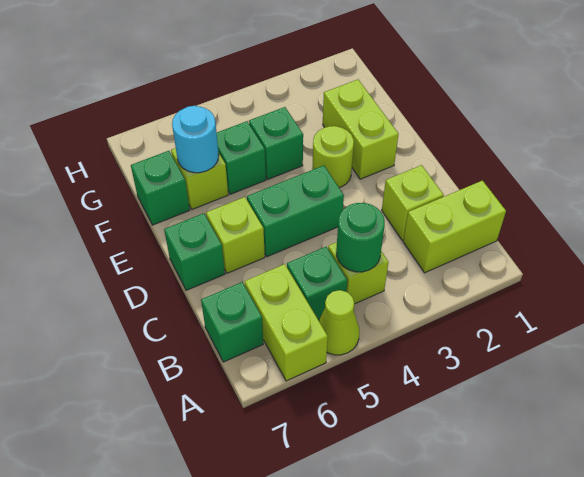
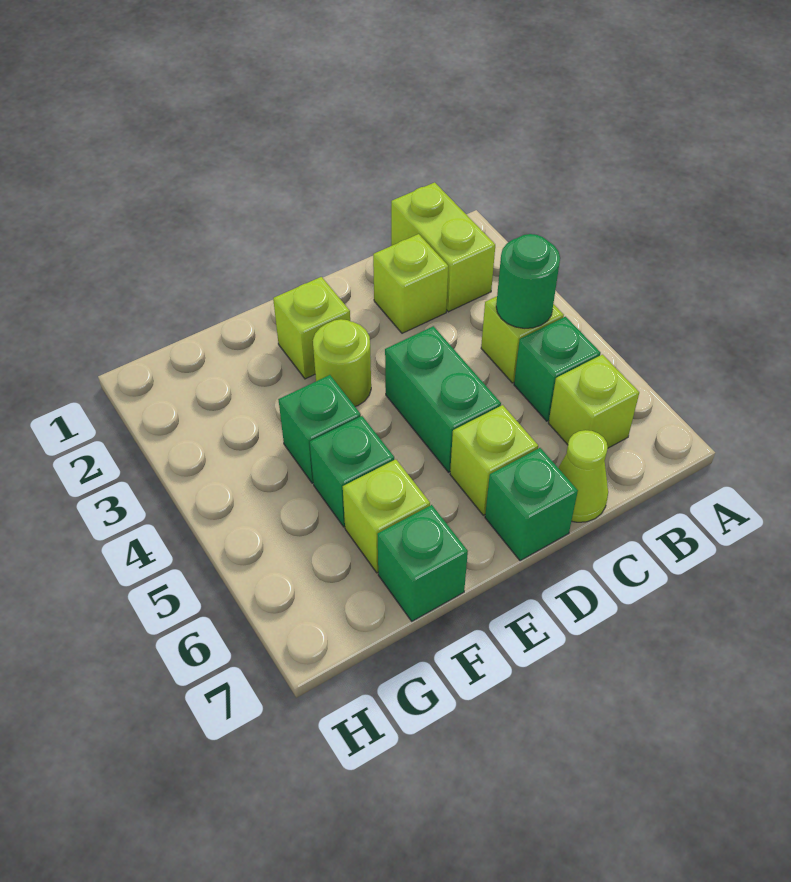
lime cone A5 level 1 -> lime cone C7 level 1
lime brick A6:B6 level 1 -> lime brick B6 level 1
green brick B7 level 1 -> none
lime brick E2:F2 level 1 -> lime brick E2 level 1
cyan round brick F6 level 2 -> none

